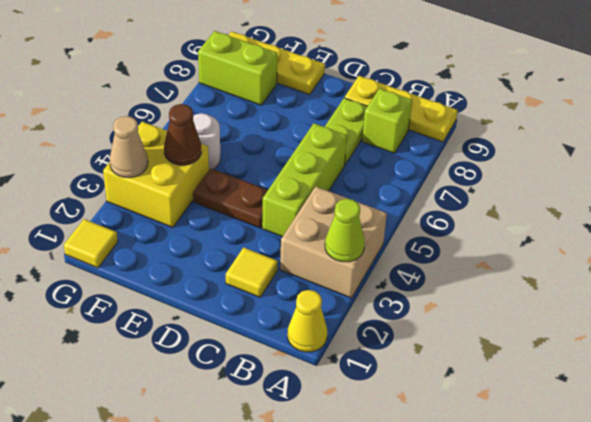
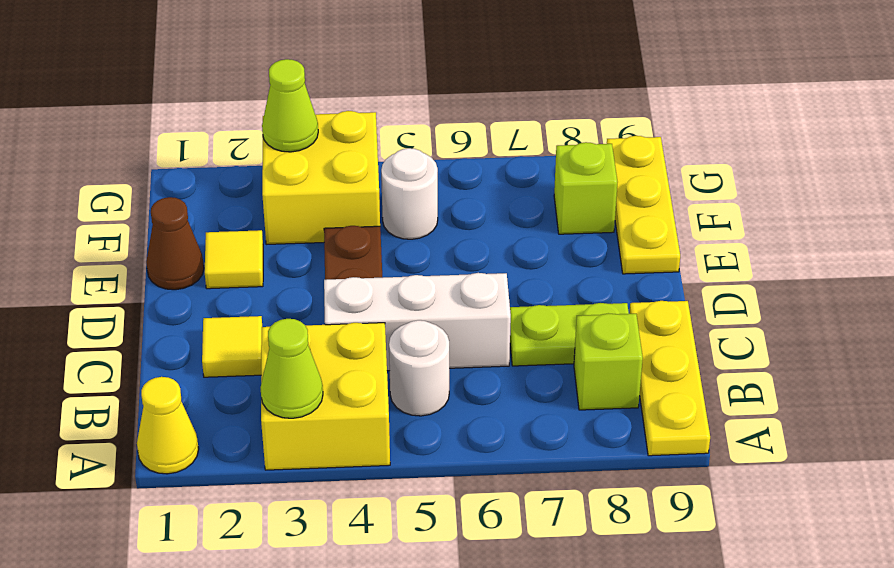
tan brick A3:B4 level 1 -> yellow brick A3:B4 level 1
none -> white round brick B5 level 1
lime brick C4:C6 level 1 -> white brick C4:C6 level 1
brown cone F4 level 2 -> brown cone E1 level 1
lime brick F8:G8 level 1 -> lime brick F8 level 1
yellow tile G1 level 1 -> yellow tile E2 level 1
tan cone G3 level 2 -> lime cone G3 level 2

